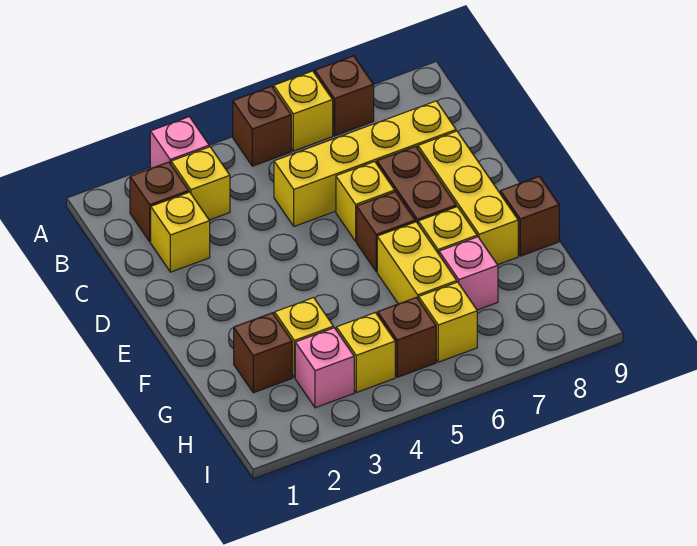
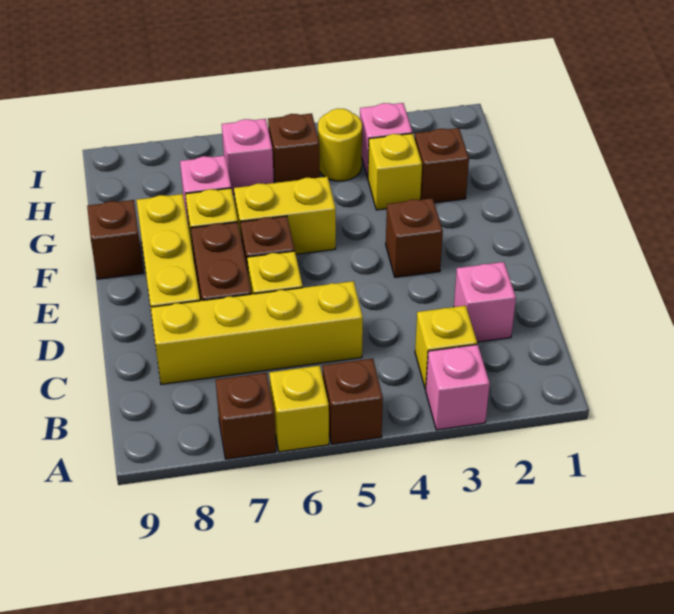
brown brick B2 level 1 -> brown brick E3 level 1
yellow brick C2 level 1 -> pink brick C2 level 1
yellow brick F6:G6 level 1 -> yellow brick F5:F6 level 1
yellow brick H4 level 1 -> yellow round brick H4 level 1
yellow brick H6 level 1 -> pink brick H6 level 1

